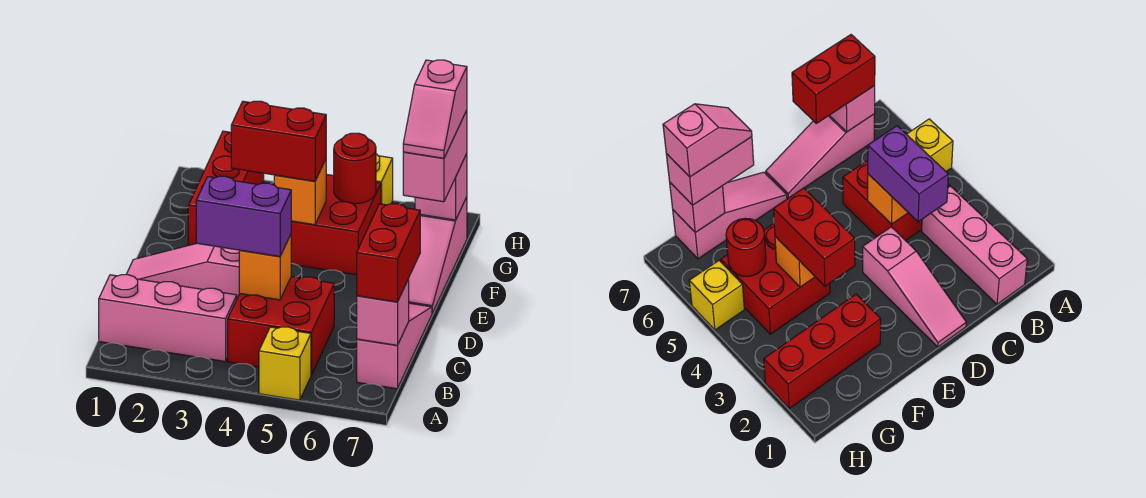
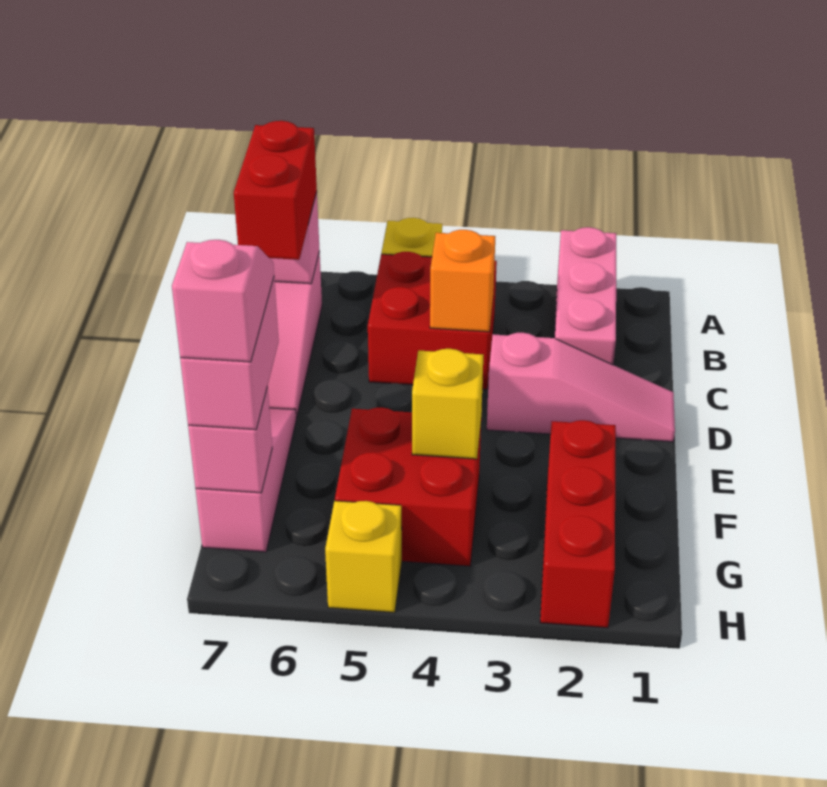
pink brick B1:B3 level 1 -> pink brick A2:C2 level 1
purple brick C3:C4 level 3 -> none
red brick F3:F4 level 3 -> none
orange brick F4 level 2 -> yellow brick F4 level 2
red round brick G5 level 2 -> none

